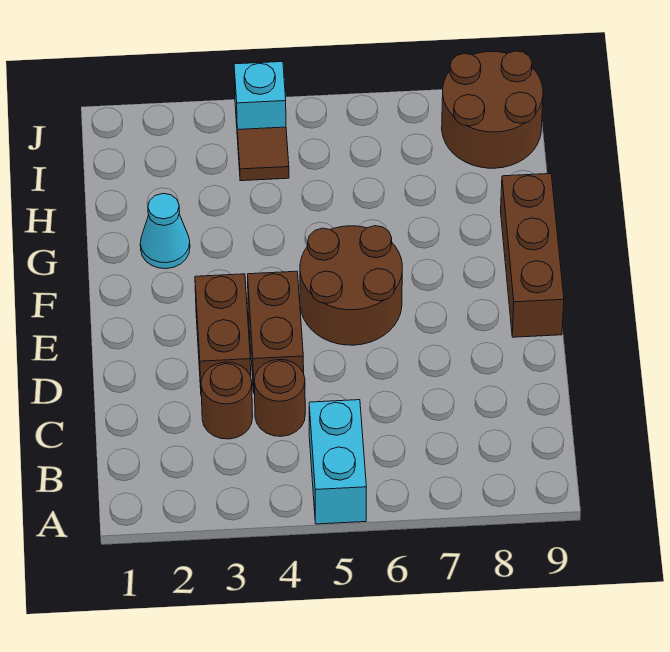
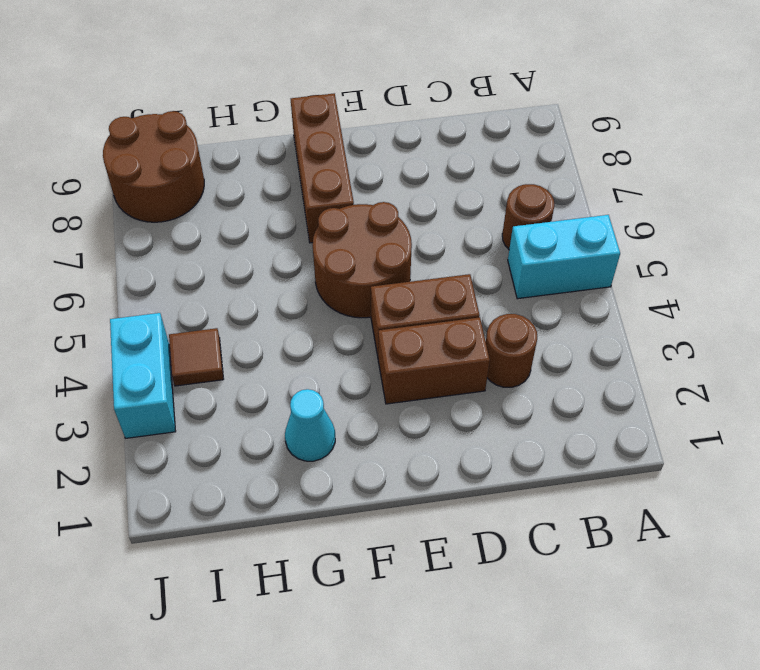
brown round brick C4 level 1 -> brown round brick B6 level 1
brown brick E9:G9 level 1 -> brown brick F7:F9 level 1
cyan brick J4 level 1 -> cyan brick J3:J4 level 1

